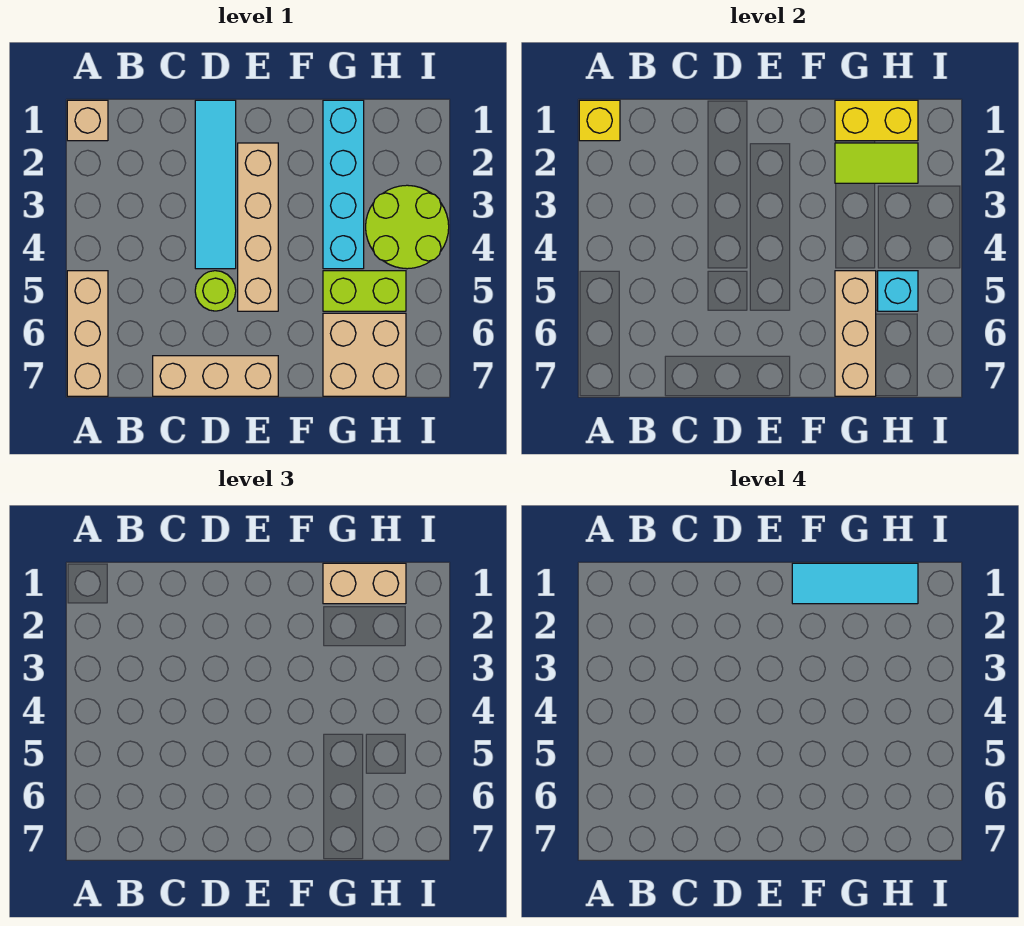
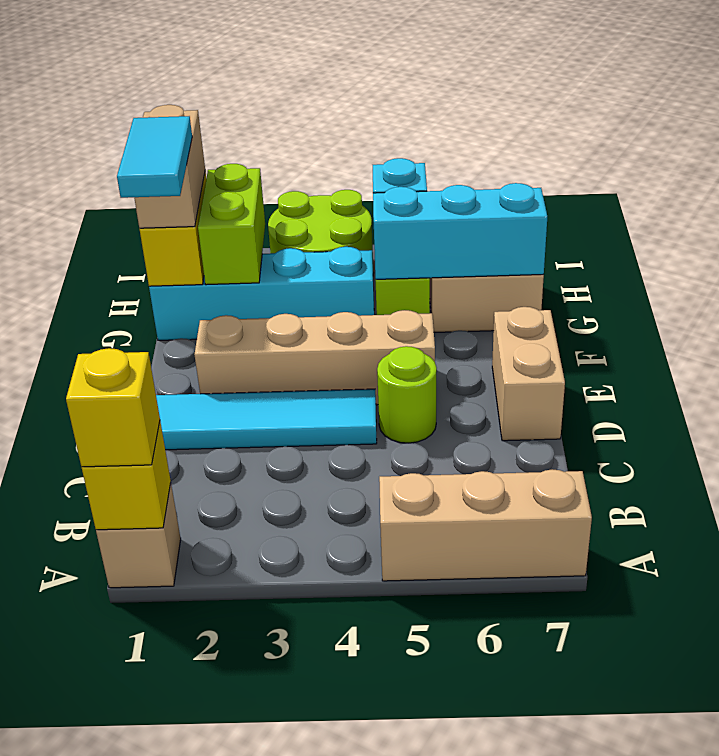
none -> yellow brick A1 level 3
tan brick C7:E7 level 1 -> tan brick D7:E7 level 1
cyan tile F1:H1 level 4 -> cyan tile F1:G1 level 4
lime tile G2:H2 level 2 -> lime brick G2:H2 level 2
tan brick G5:G7 level 2 -> cyan brick G5:G7 level 2

